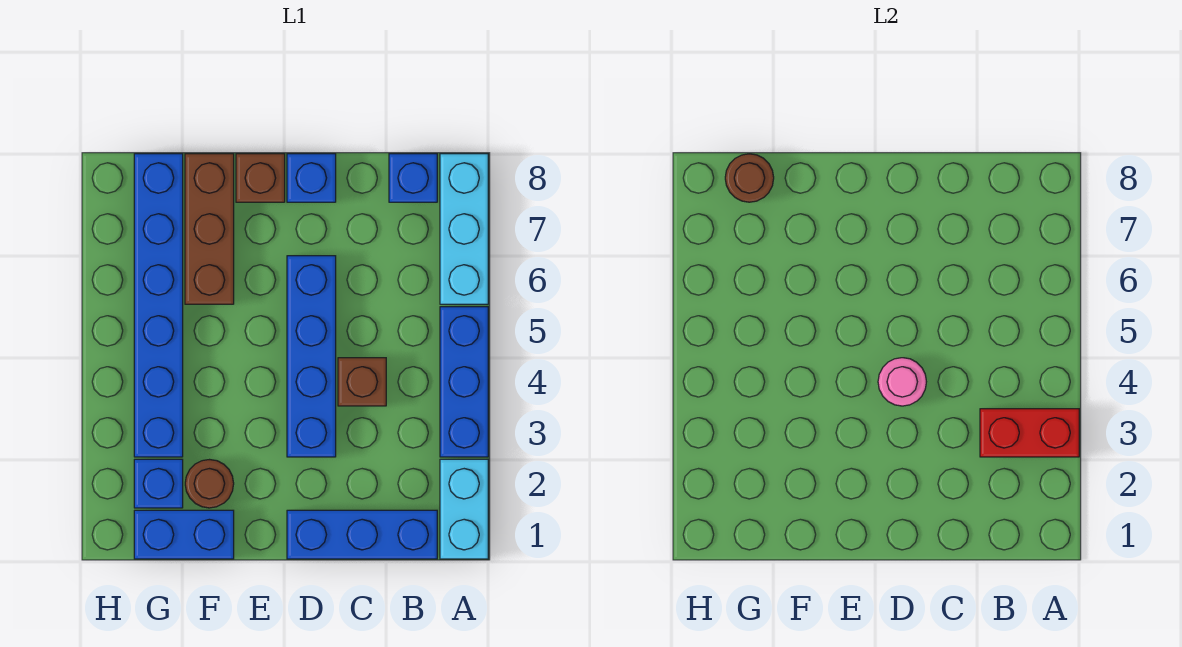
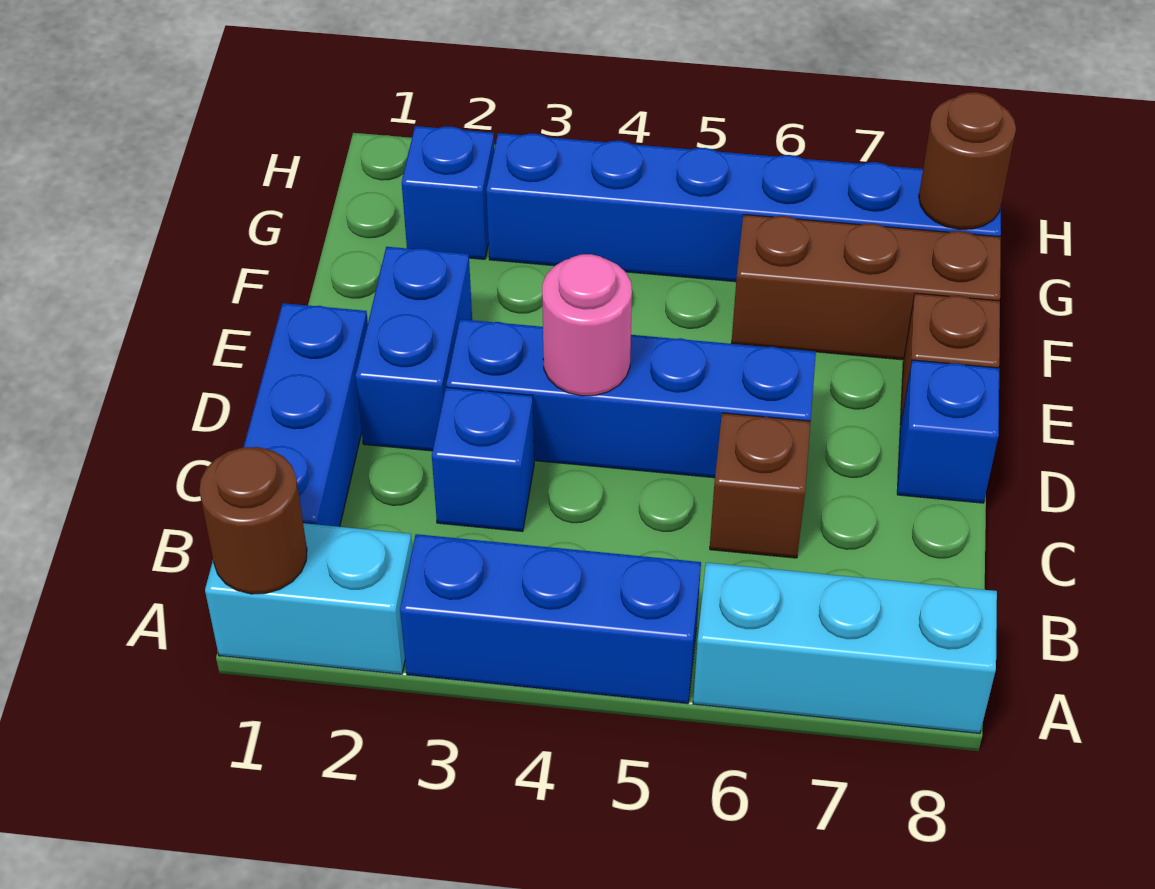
red brick A3:B3 level 2 -> none
blue brick B8 level 1 -> blue brick C3 level 1
brown brick C4 level 1 -> brown brick C6 level 1
blue brick F1:G1 level 1 -> blue brick D2:E2 level 1
brown round brick F2 level 1 -> brown round brick A1 level 2

